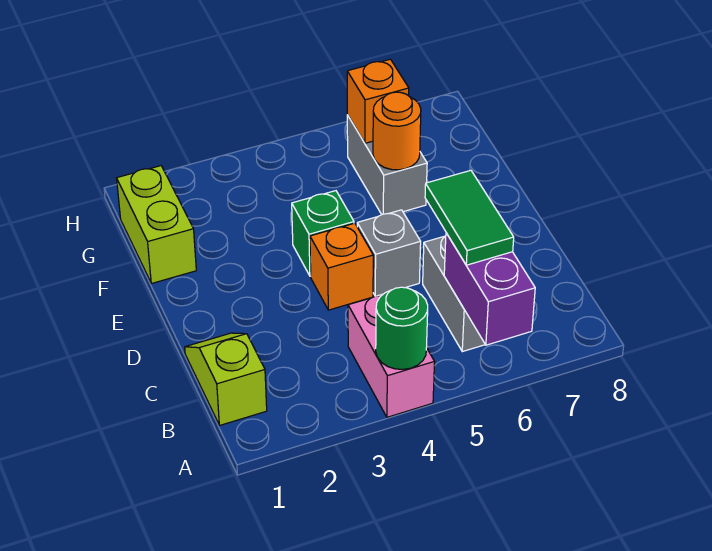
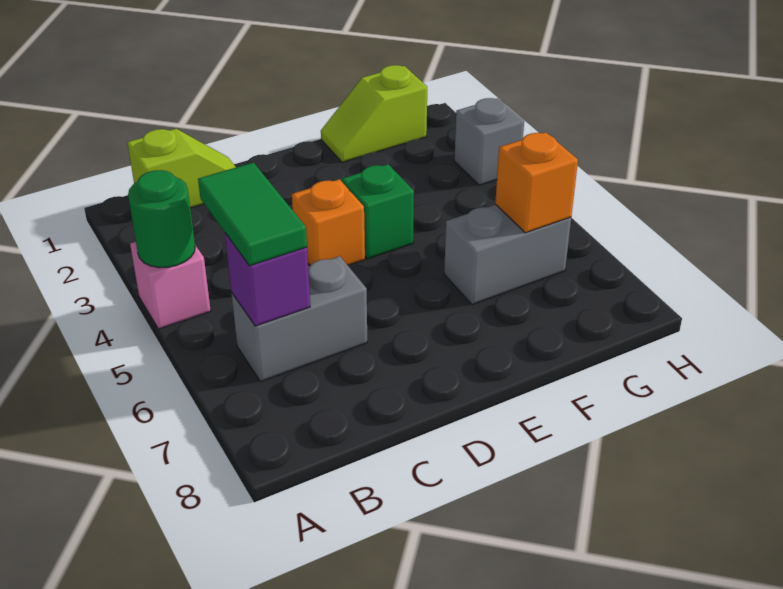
pink brick A4:B4 level 1 -> pink brick A4 level 1
purple brick A6:B6 level 2 -> purple brick B6 level 2
green tile B6:C6 level 3 -> green tile B5:B6 level 3
grey brick D5 level 1 -> grey brick H3 level 1
lime brick F1:G1 level 1 -> lime slope F1:G1 level 1 top G
orange round brick F6 level 2 -> none

